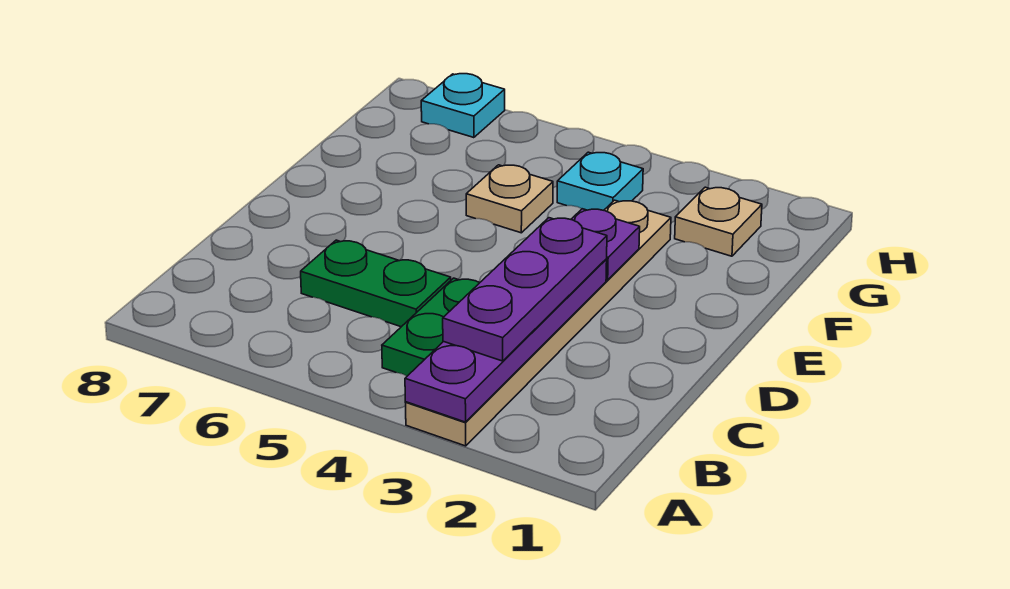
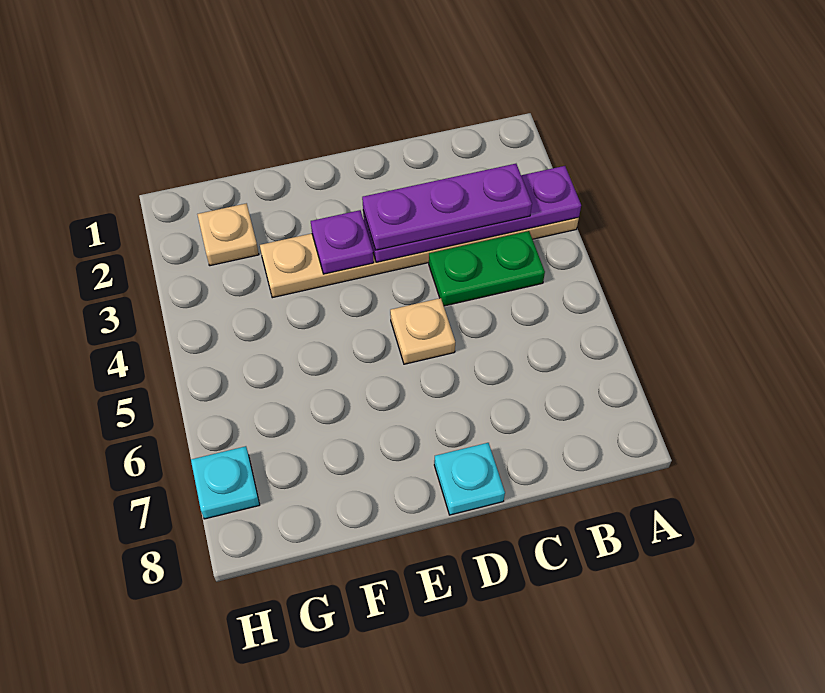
green plate C5:C6 level 1 -> none
tan plate F5 level 1 -> tan plate D5 level 1
cyan plate G4 level 1 -> cyan plate D8 level 1

